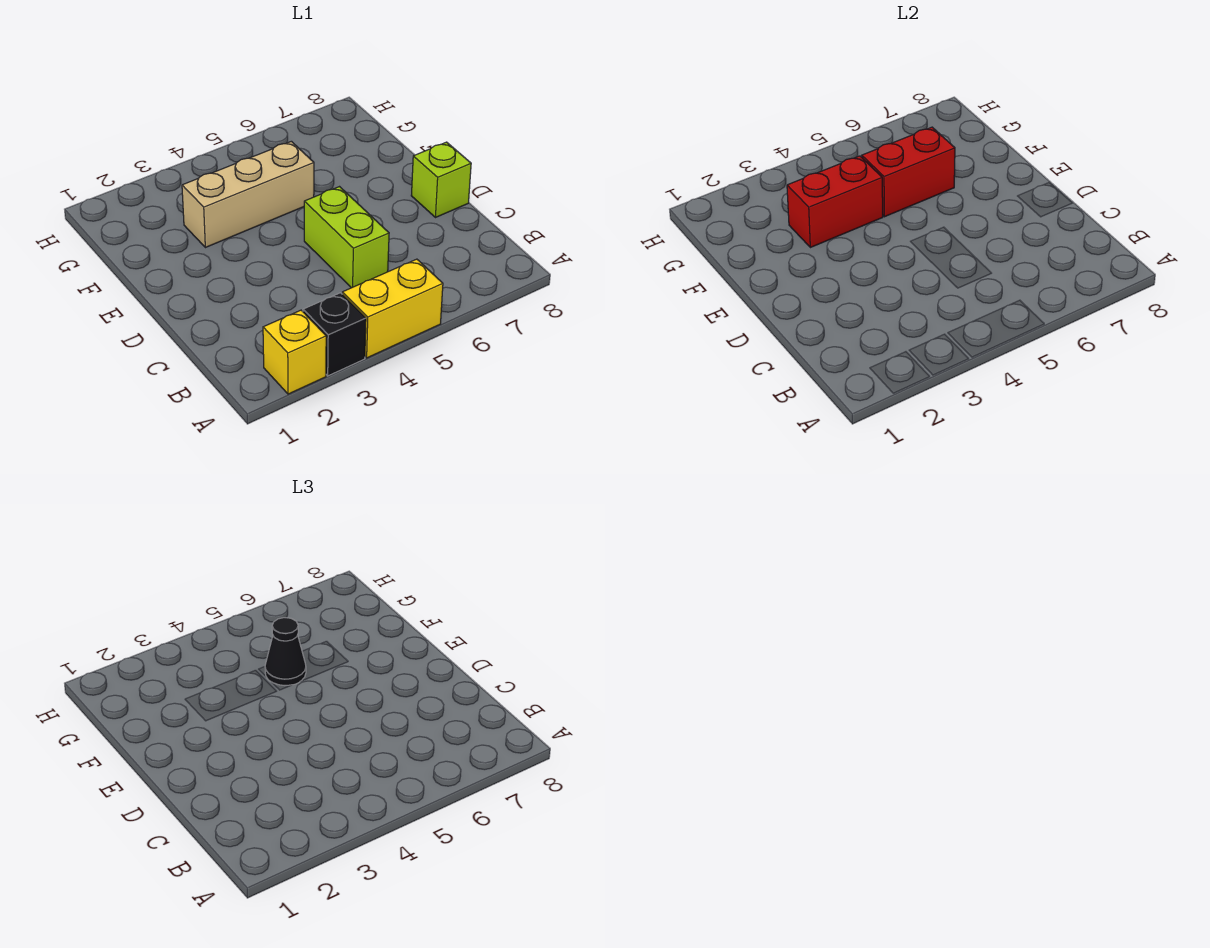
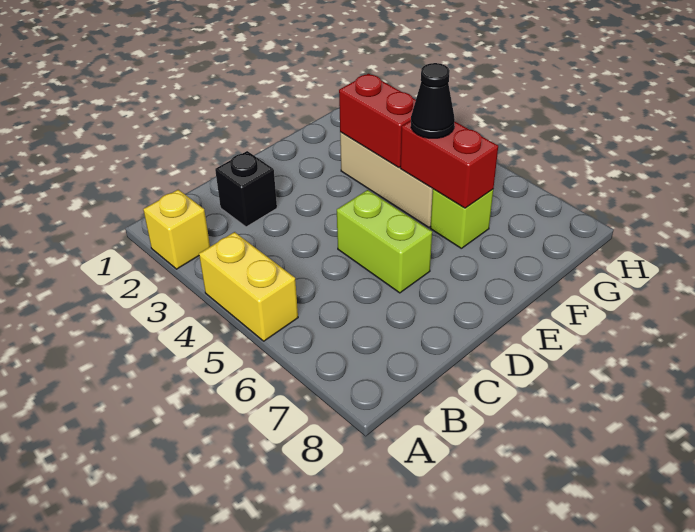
black brick A3 level 1 -> black brick C2 level 1
lime brick C5:D5 level 1 -> lime brick D5:D6 level 1
lime brick D8 level 1 -> lime brick F6 level 1

